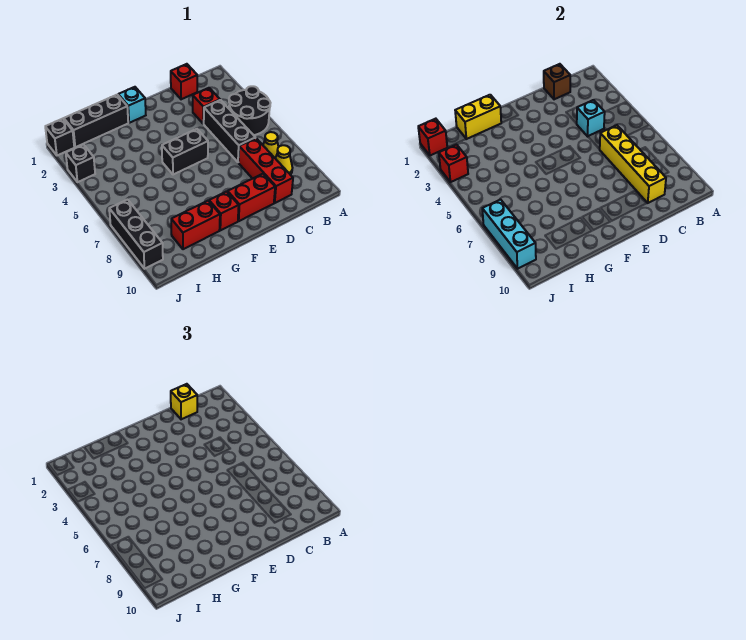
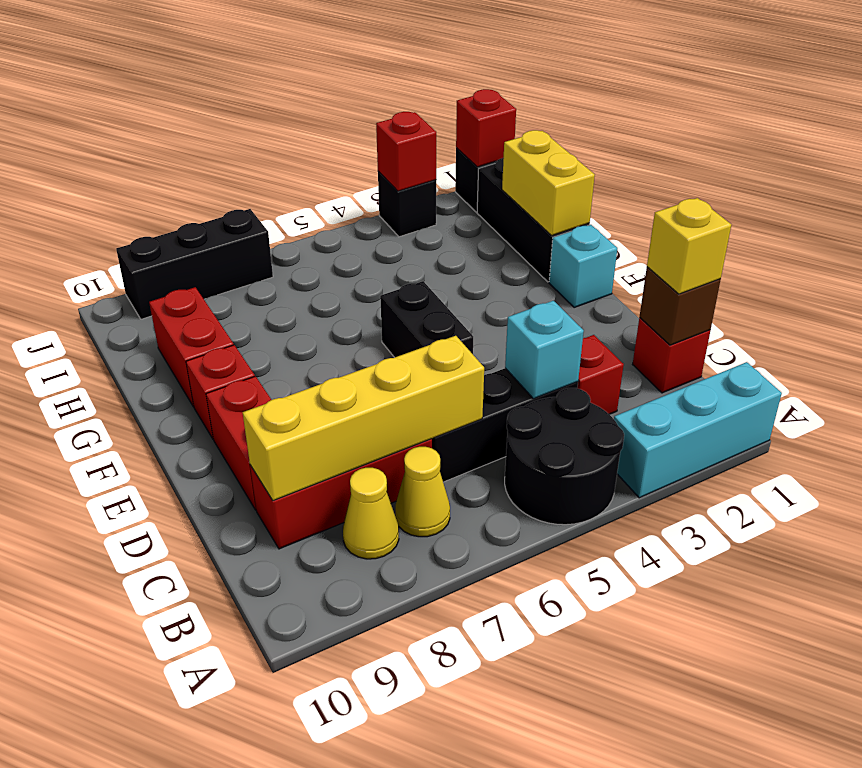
cyan brick J7:J9 level 2 -> cyan brick A1:A3 level 1

